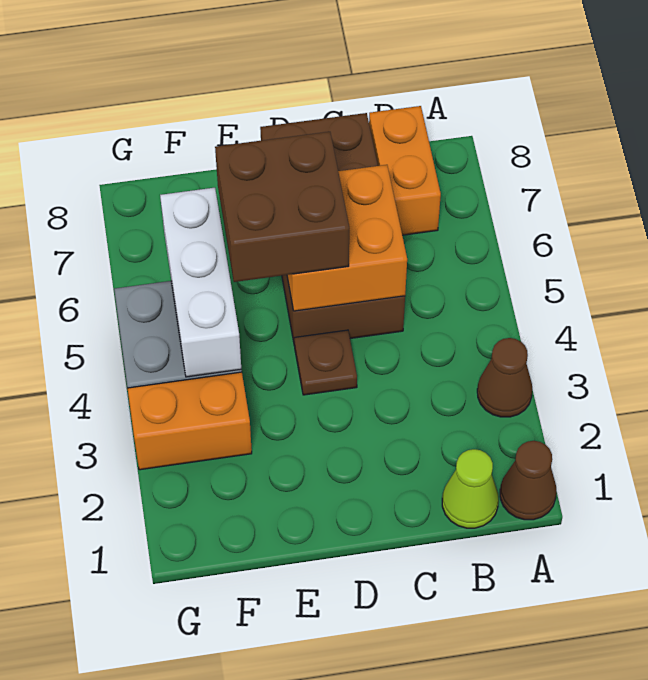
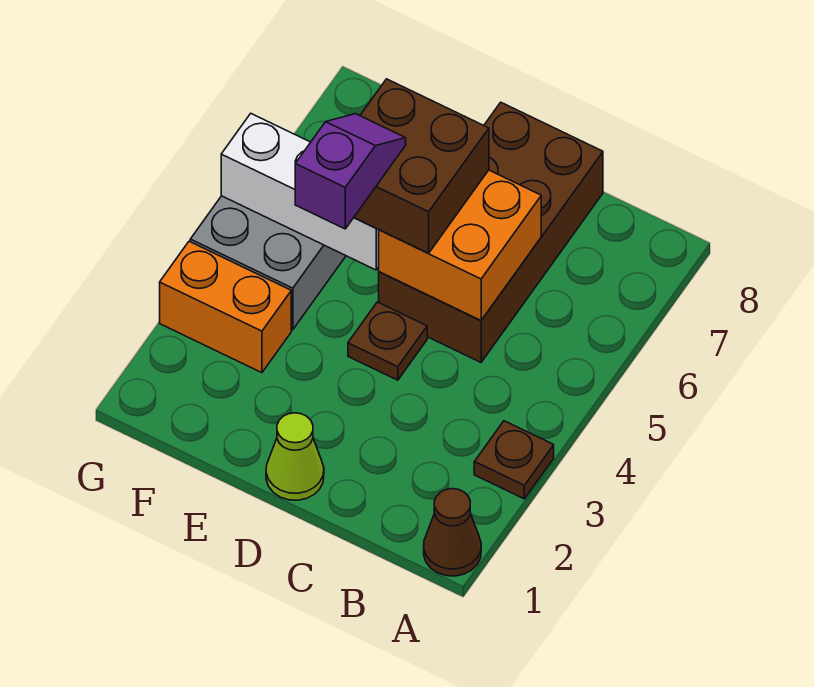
brown cone A3 level 1 -> brown plate A3 level 1
lime cone B1 level 1 -> lime cone D1 level 1
orange brick B7:B8 level 1 -> none
none -> purple slope E4:E5 level 4 top 4
white brick F4:F6 level 2 -> white brick E5:G5 level 2

